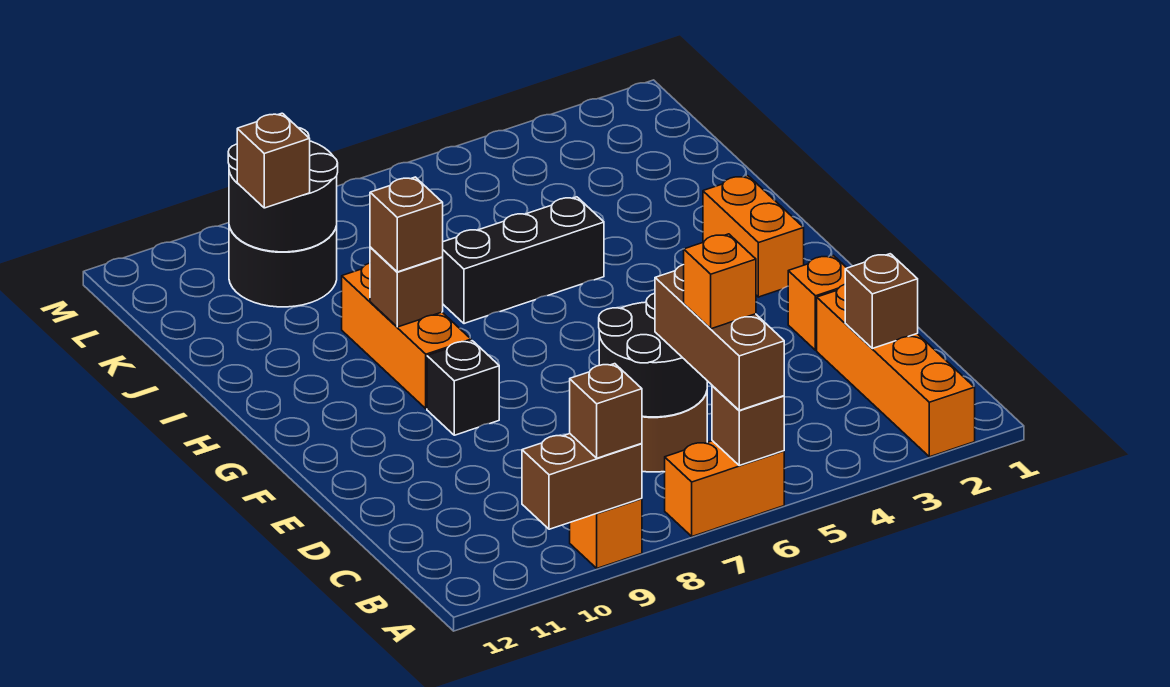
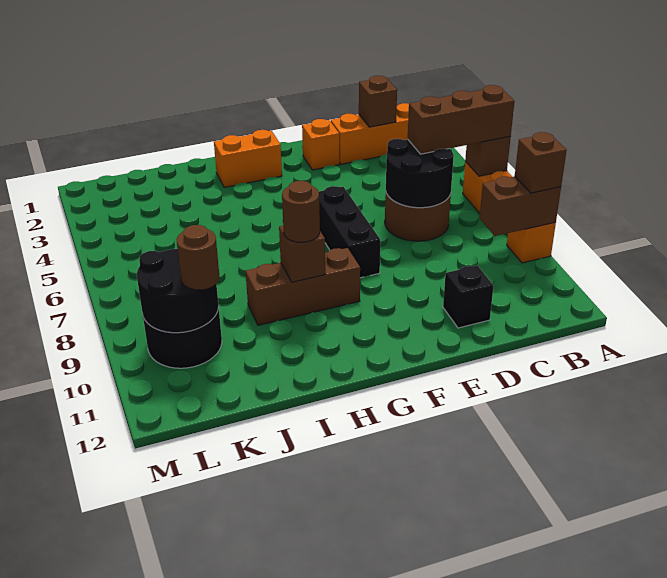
brown brick A9:A10 level 2 -> brown brick A9:B9 level 2
orange brick B6 level 4 -> none
black brick F9 level 1 -> black brick D11 level 1
orange brick G9:I9 level 1 -> brown brick G9:I9 level 1
brown brick H9 level 3 -> brown round brick H9 level 3
black brick I5:I7 level 1 -> black brick F6:F8 level 1
brown brick K10 level 3 -> brown round brick K10 level 3

